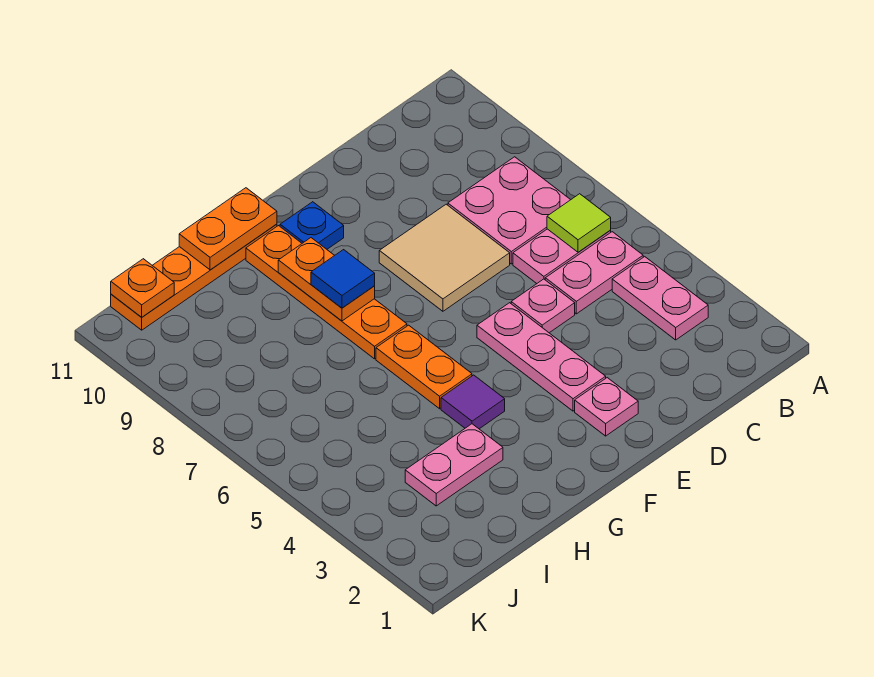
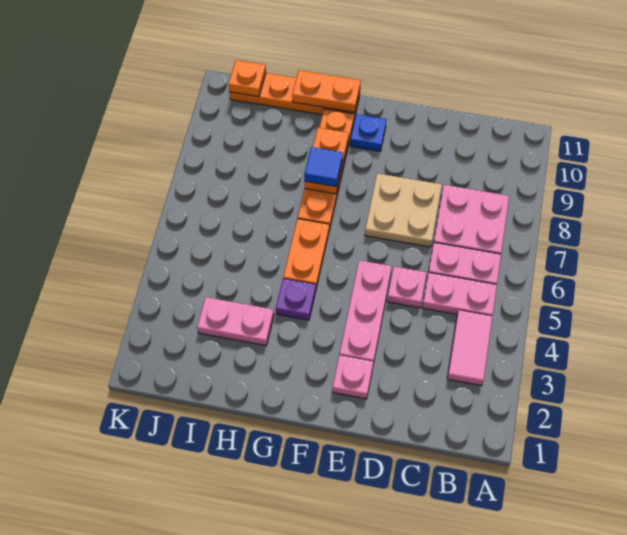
pink plate B3:B4 level 1 -> pink tile B3:B4 level 1
lime tile B6 level 2 -> none
tan tile D7:E8 level 1 -> tan plate D7:E8 level 1
purple tile G4 level 1 -> purple plate G4 level 1

